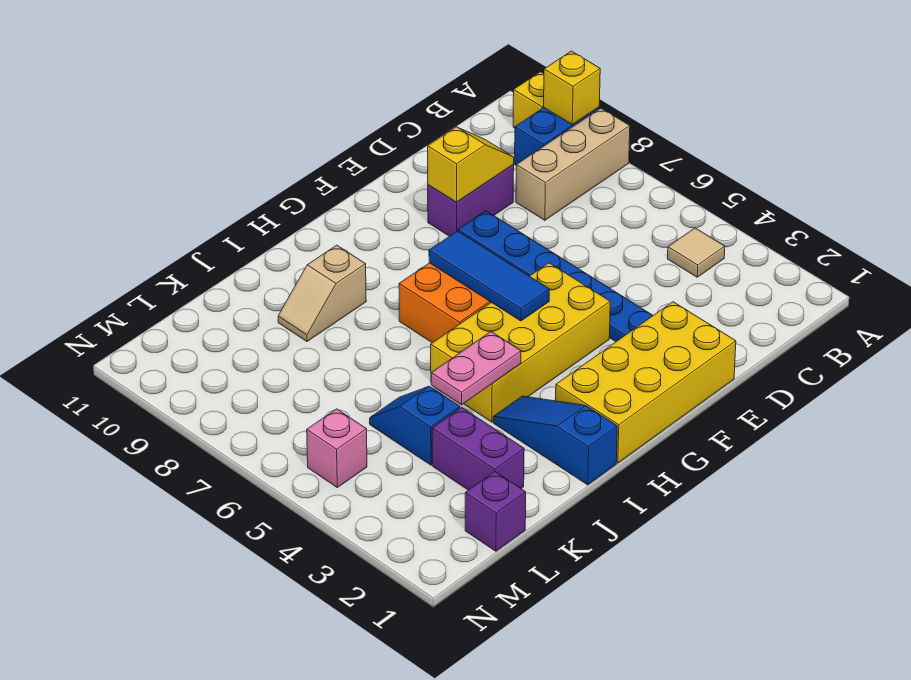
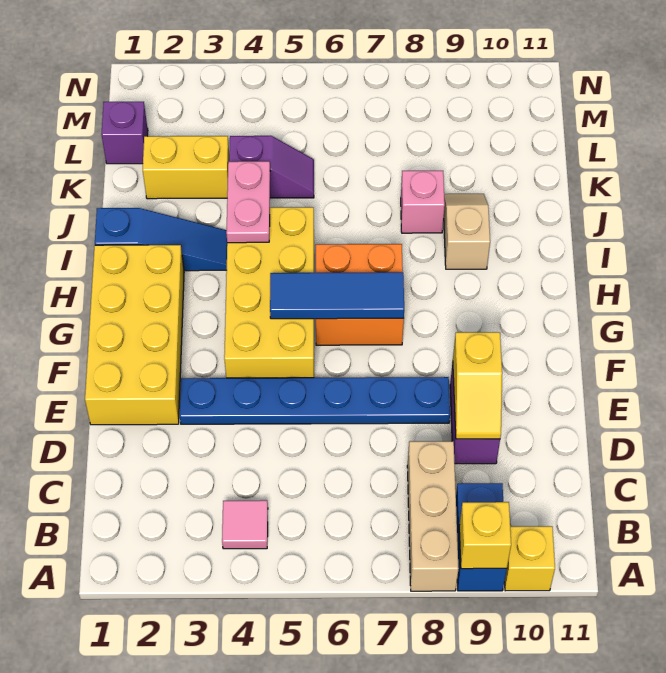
tan tile B4 level 1 -> pink tile B4 level 1
purple brick K2:K3 level 1 -> yellow brick K2:K3 level 1
blue slope K4:K5 level 1 top 4 -> purple slope K4:K5 level 1 top 4
pink brick M5 level 1 -> pink brick J8 level 1

